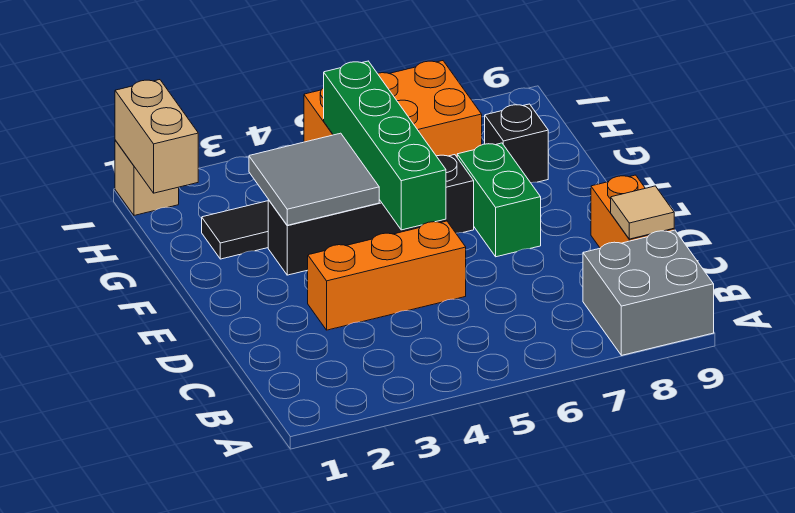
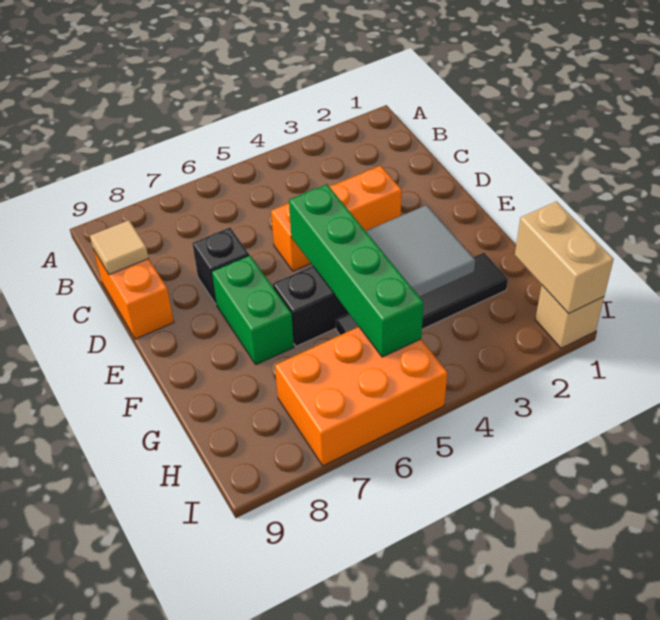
grey brick A8:B9 level 1 -> none
black brick G8 level 1 -> black brick D7 level 1

